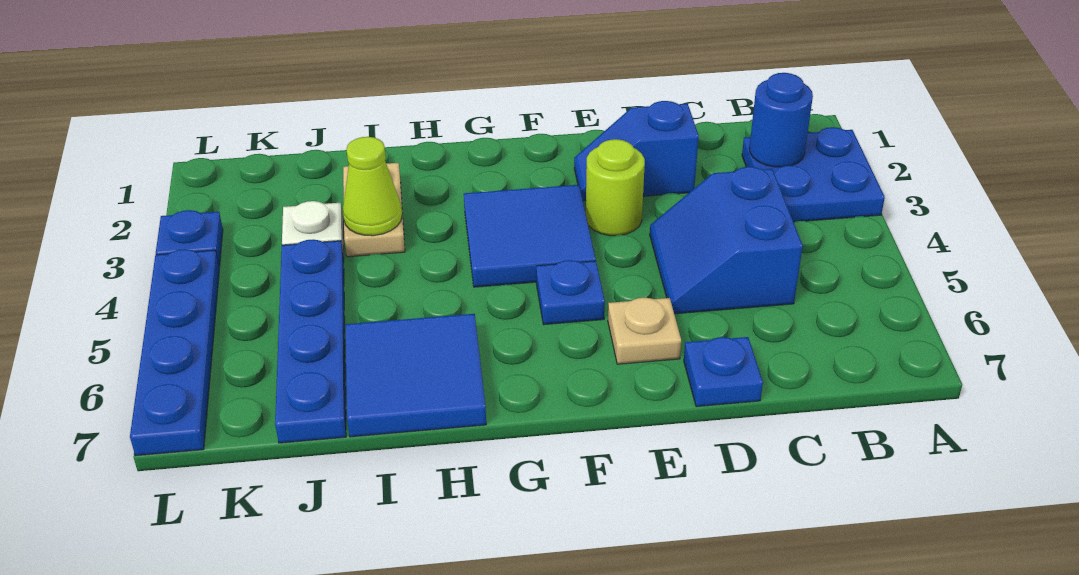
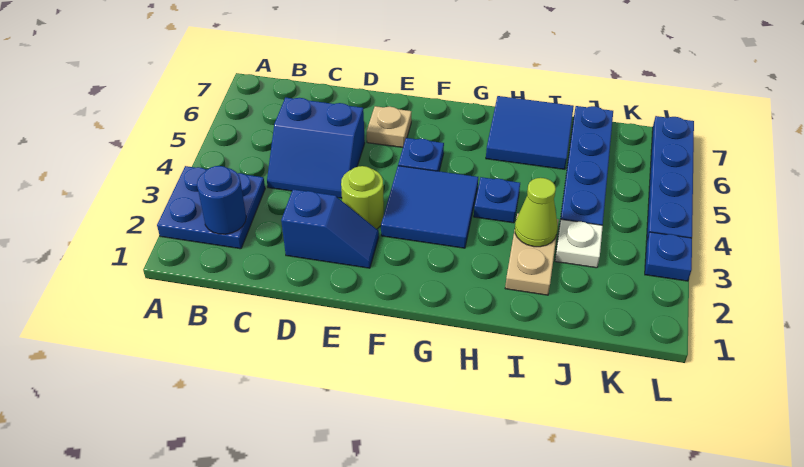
blue slope C4:D5 level 1 top C -> blue slope C4:D5 level 1 top 5
blue plate D7 level 1 -> blue plate H4 level 1

